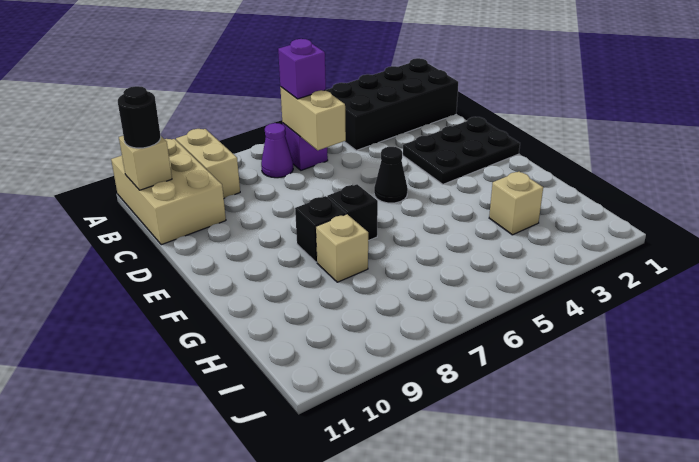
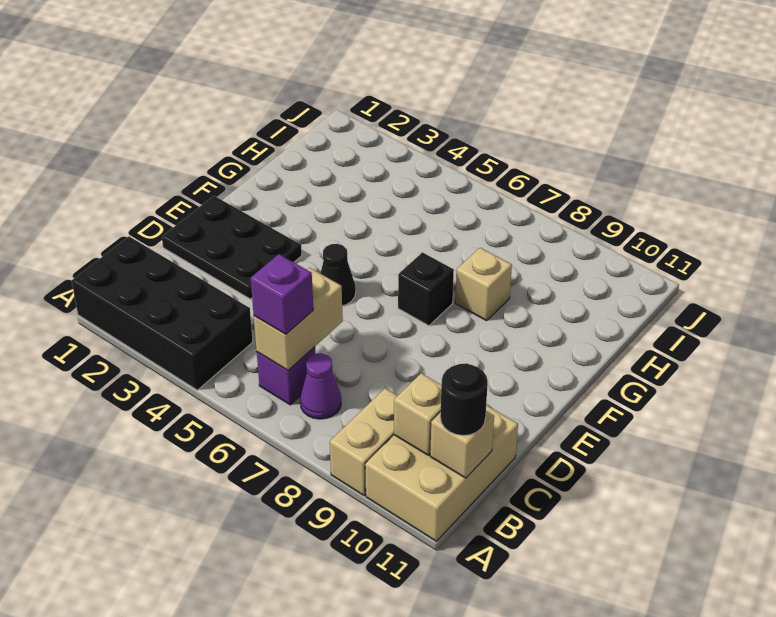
black brick F8 level 1 -> none
tan brick H3 level 1 -> tan brick B10 level 2

